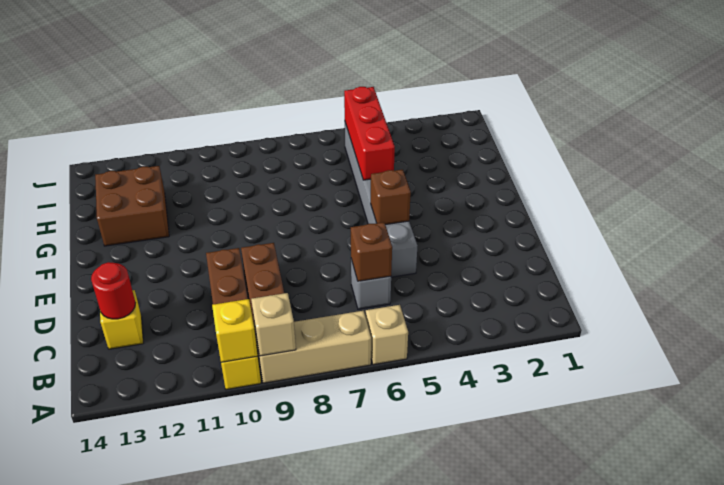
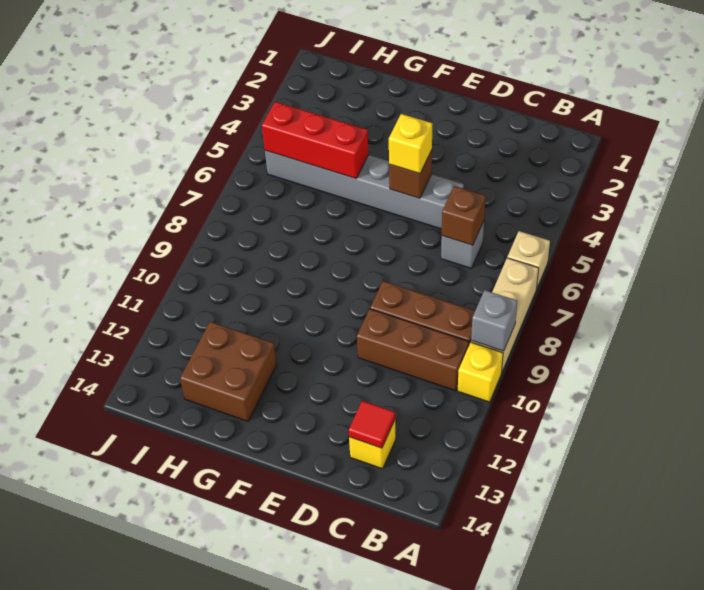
tan brick A9 level 2 -> grey brick A9 level 2
yellow brick A10 level 2 -> yellow brick E5 level 3
red round brick C13 level 2 -> red tile C13 level 2

